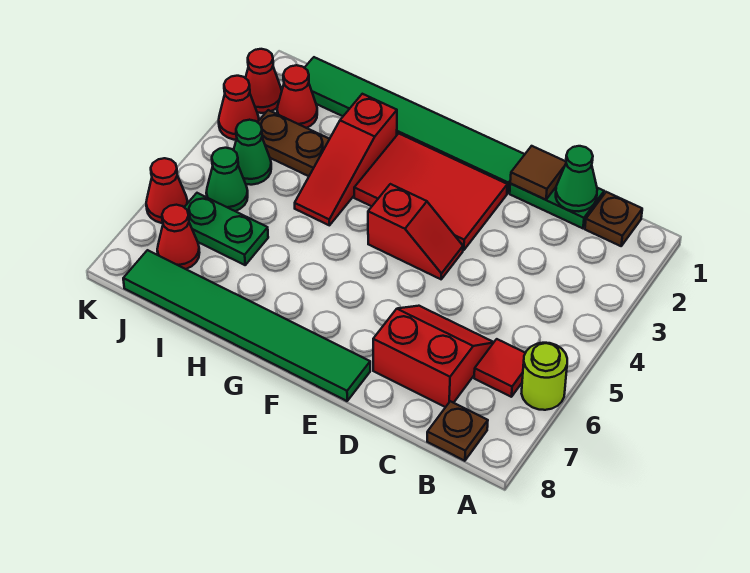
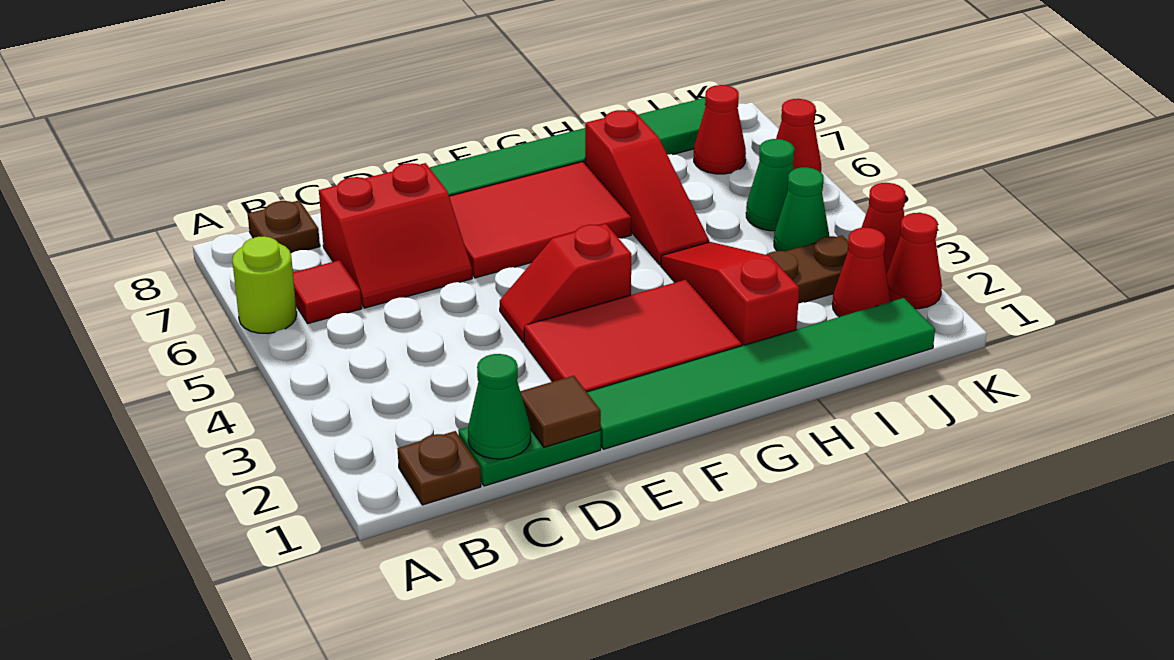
none -> red tile E6:G7 level 1
none -> red slope H5:H7 level 1 top 7
green plate I6:J6 level 1 -> none

